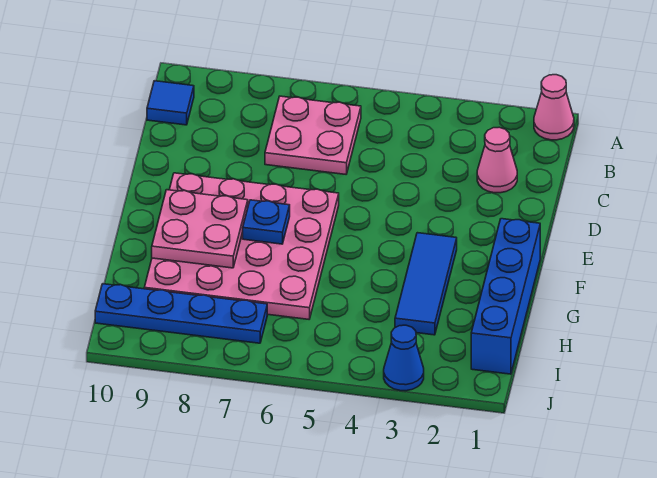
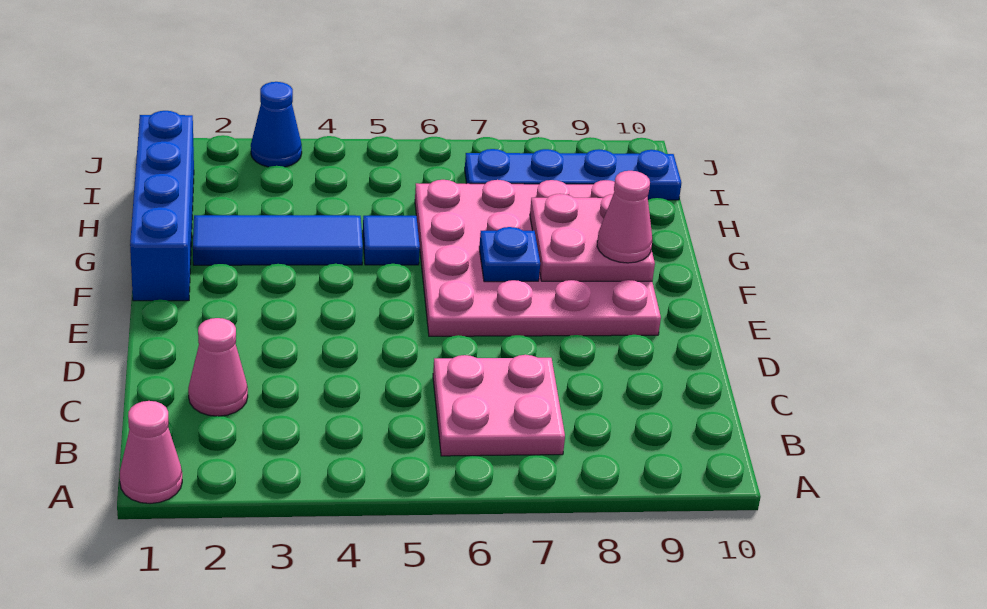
blue tile B10 level 1 -> blue tile G5 level 1
blue tile F3:H3 level 1 -> blue tile G2:G4 level 1
none -> pink cone F9 level 3

